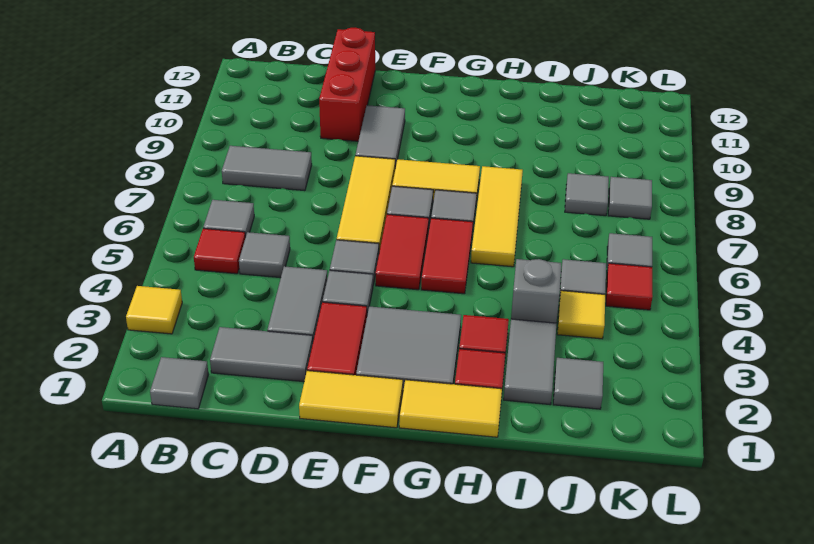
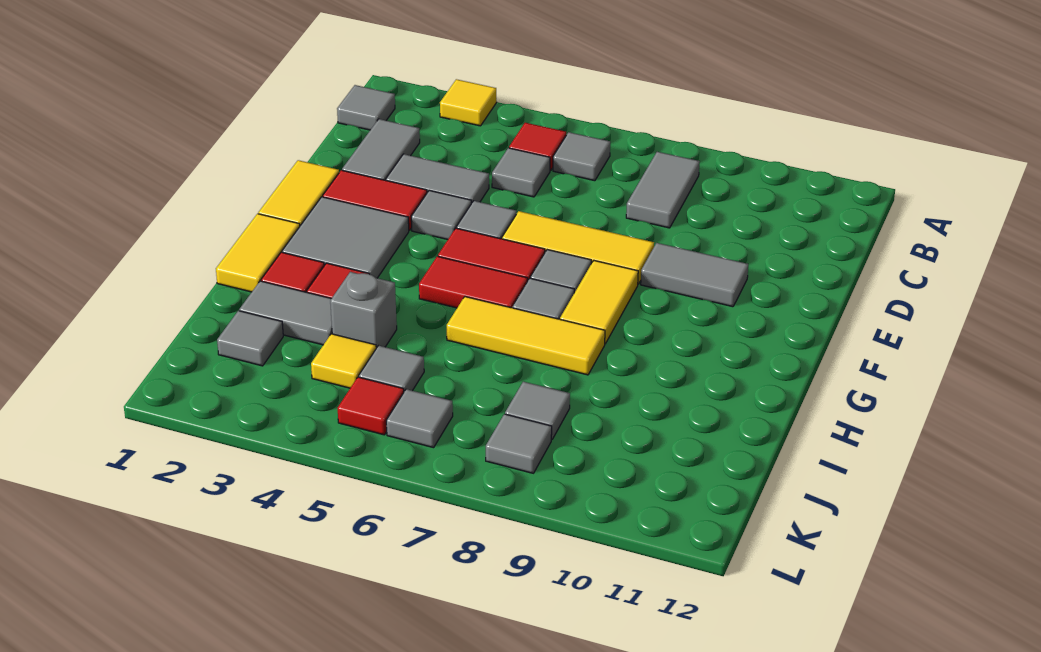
red brick D10:D12 level 1 -> none

